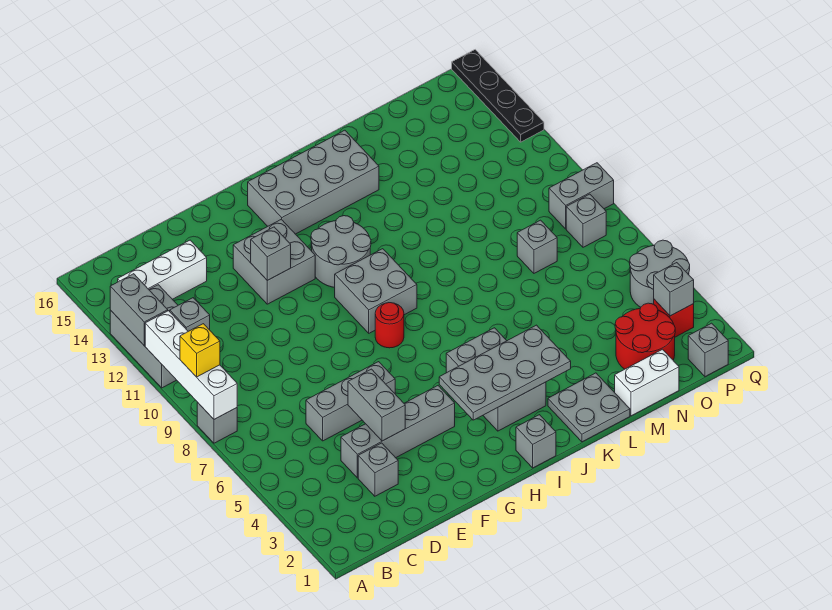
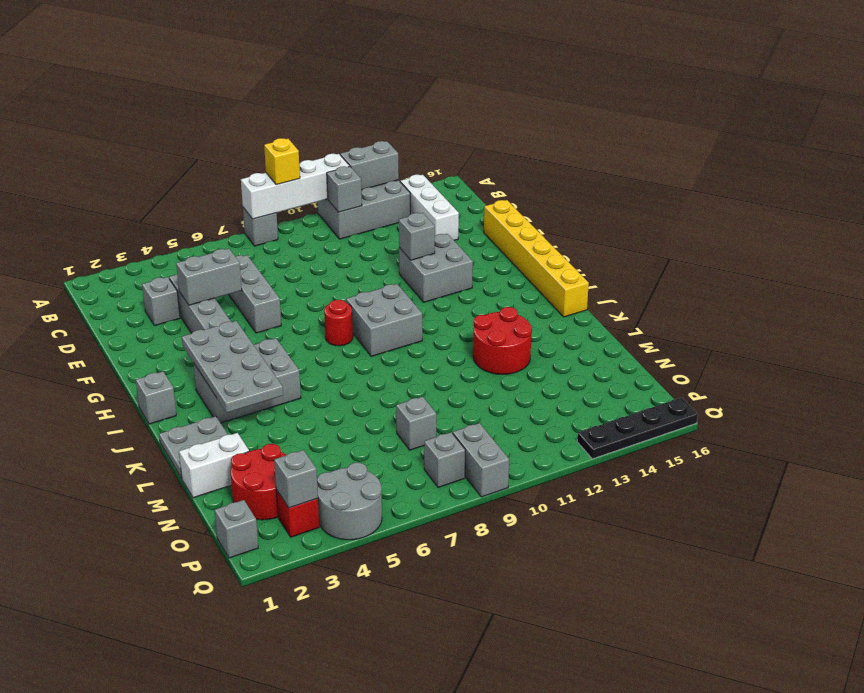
none -> yellow brick E16:J16 level 1
grey round brick H11:I12 level 1 -> none
grey brick H14:K15 level 1 -> none
none -> red round brick K12:L13 level 1
white brick M1:N1 level 1 -> white brick M1:M2 level 1

